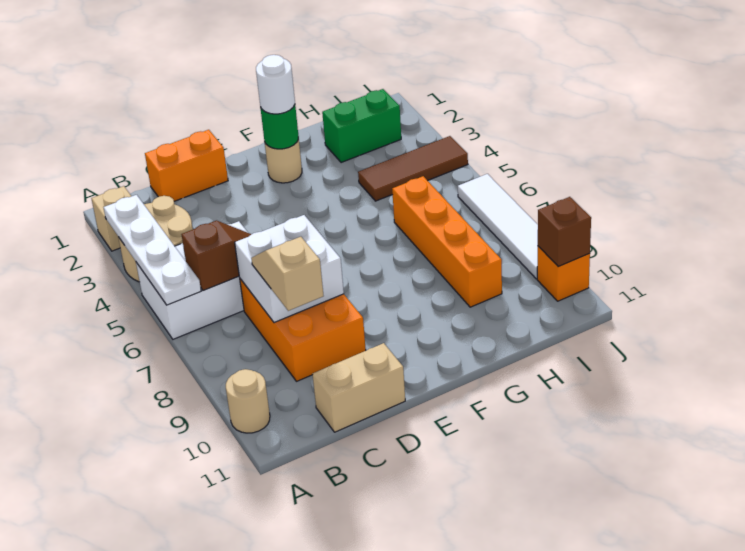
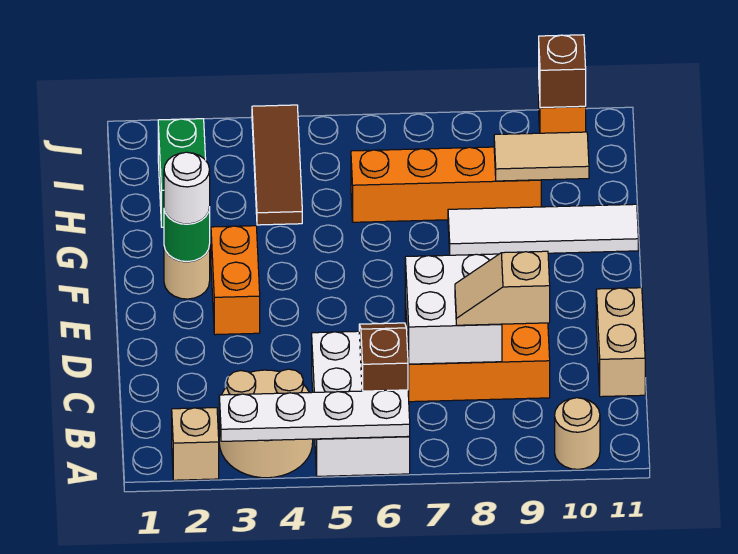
orange brick C1:D1 level 1 -> orange brick E3:F3 level 1
none -> tan tile H9:H10 level 2
white tile J6:J9 level 1 -> white tile G8:G11 level 1

